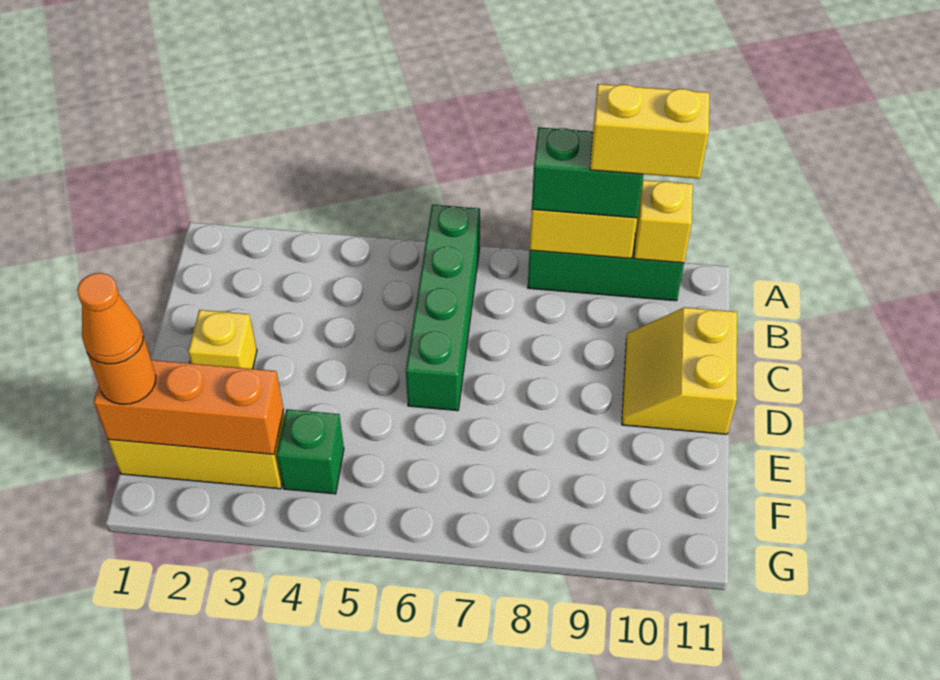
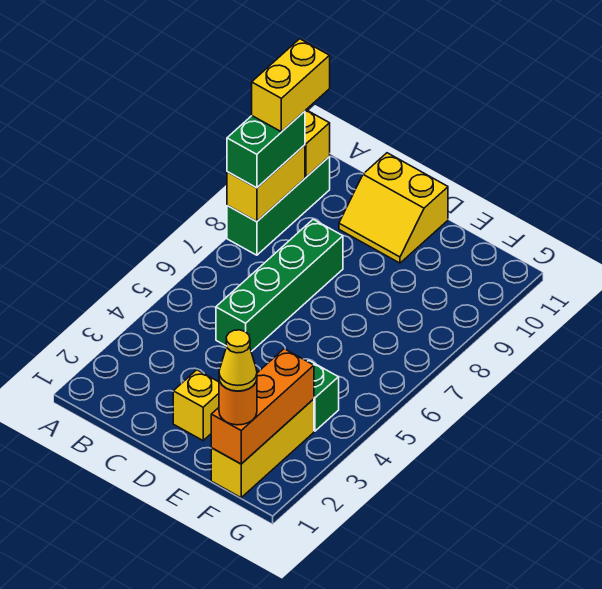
green brick A6:D6 level 1 -> green brick C5:C8 level 1
orange cone F1 level 4 -> yellow cone F1 level 4

